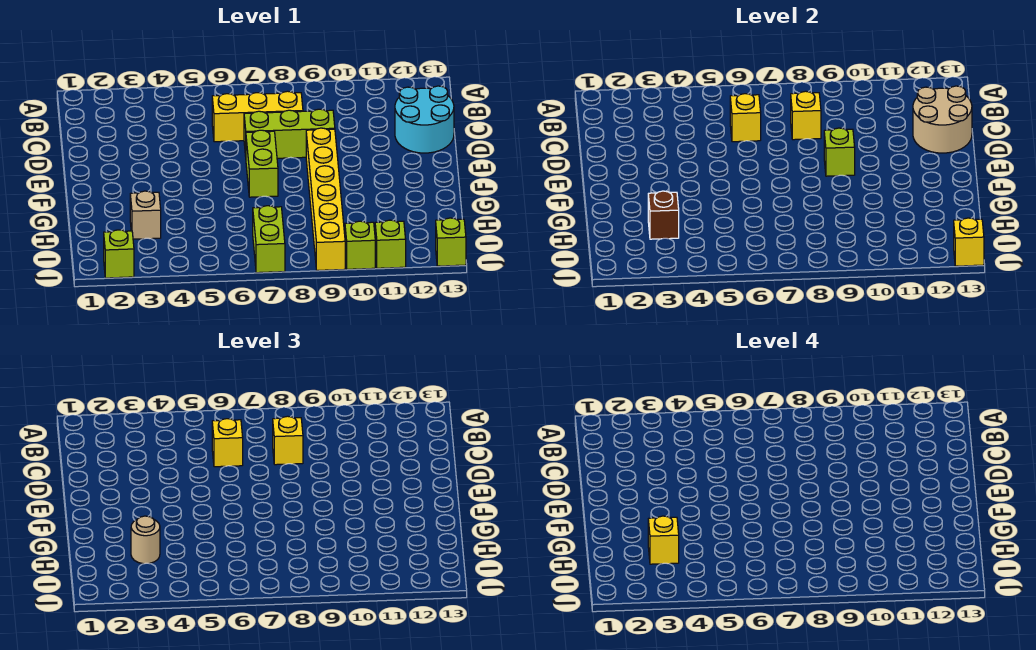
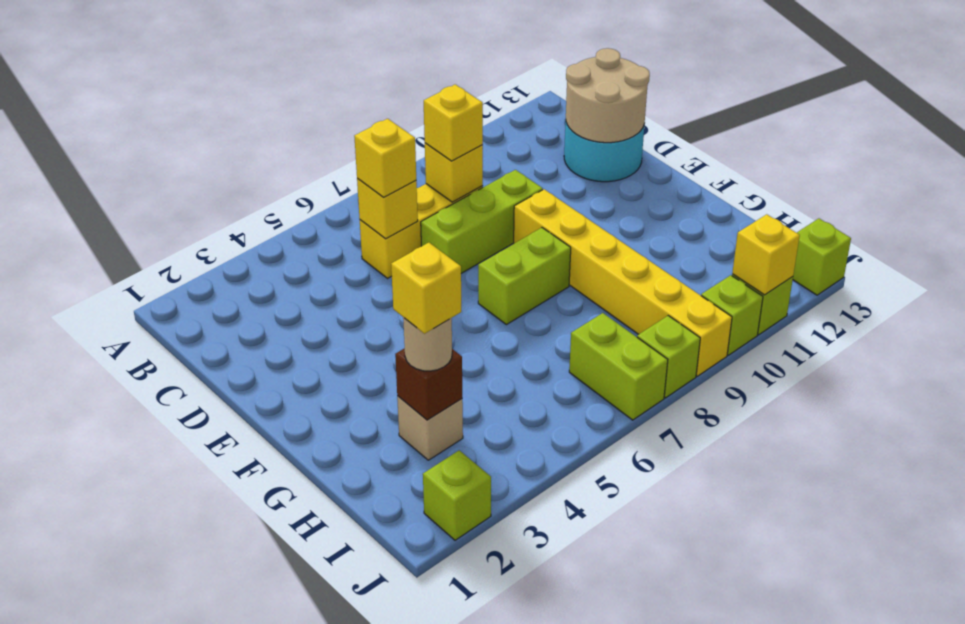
lime brick E7:F7 level 1 -> lime brick F7:F8 level 1
lime brick E9 level 2 -> lime brick J8 level 1
yellow brick J13 level 2 -> yellow brick J11 level 2

